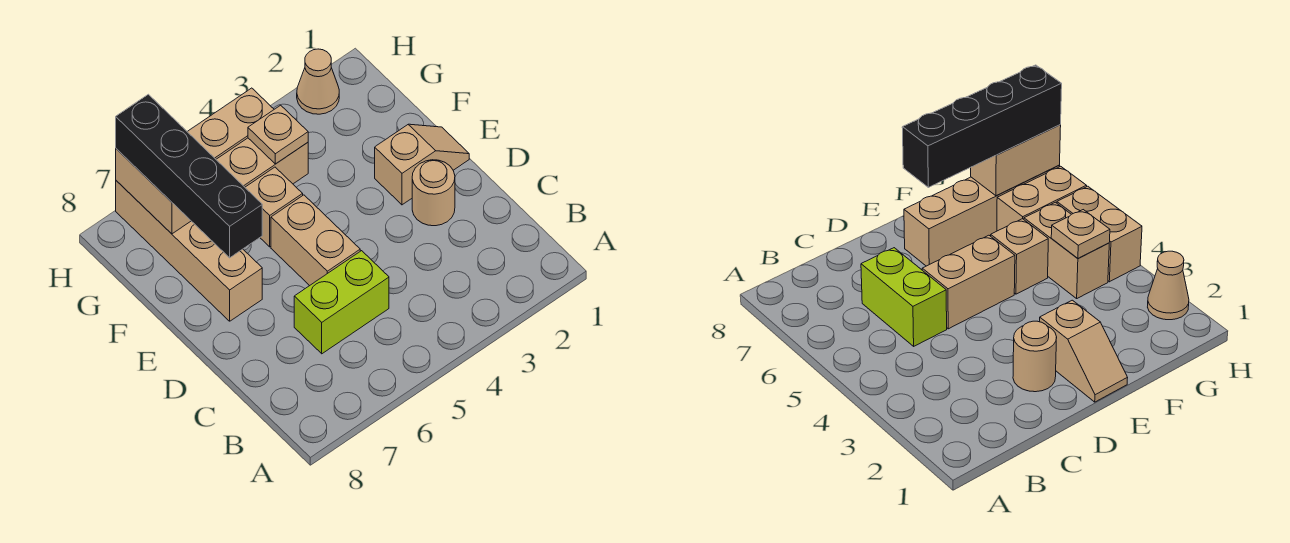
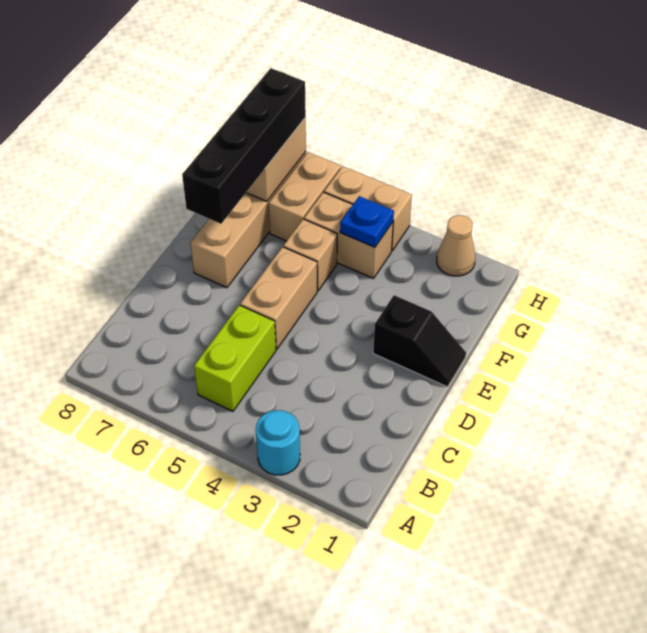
none -> cyan round brick A3 level 1
lime brick C5:C6 level 1 -> lime brick B5:C5 level 1
tan round brick D2 level 1 -> none
tan slope E1:E2 level 1 top 2 -> black slope E1:E2 level 1 top 2
tan plate G4 level 2 -> blue plate G4 level 2

